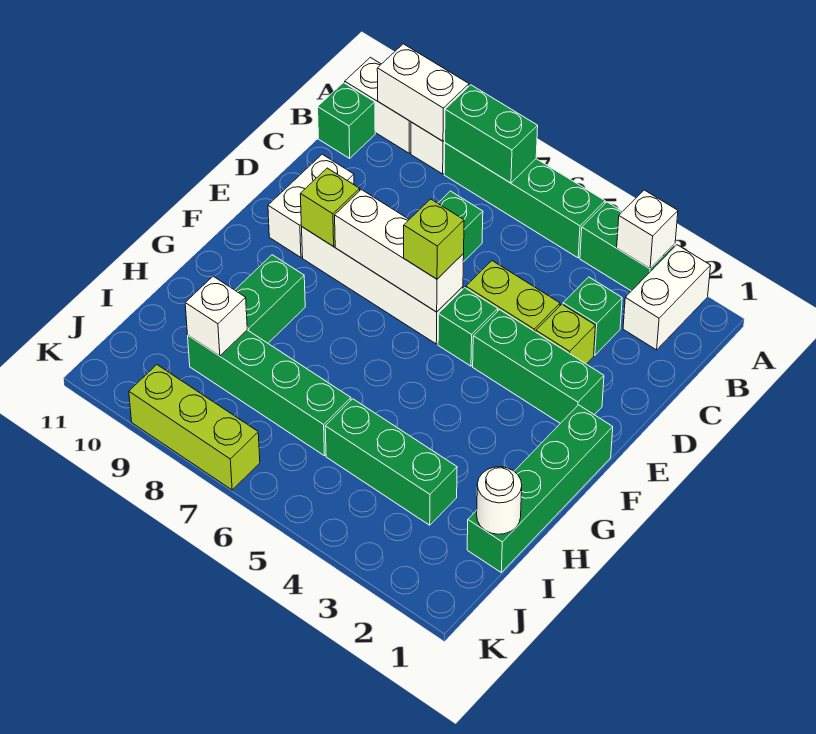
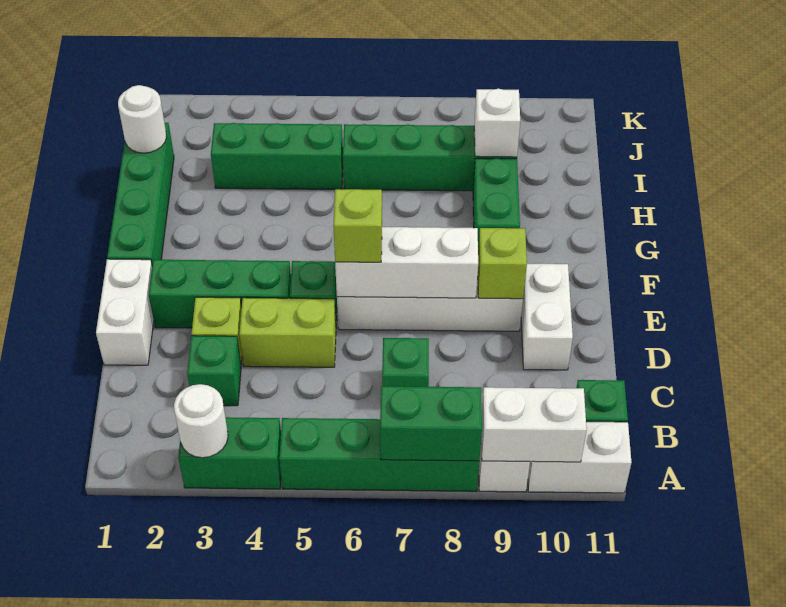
white brick A2:B2 level 1 -> white brick D1:E1 level 1
white brick A3 level 2 -> white round brick A3 level 2
lime brick K7:K9 level 1 -> none

